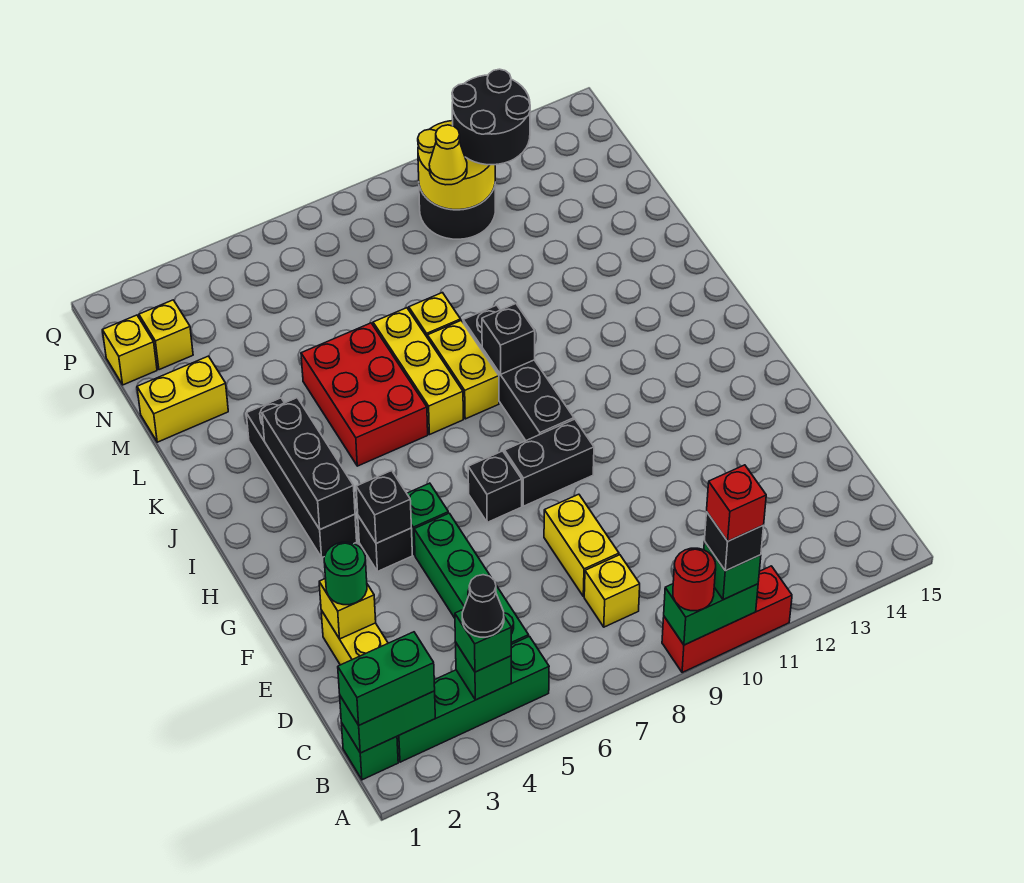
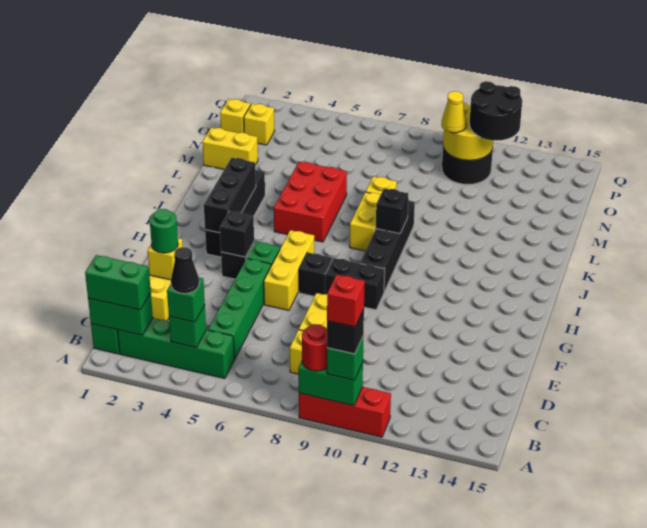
yellow brick J7:L7 level 1 -> yellow brick F6:H6 level 1

